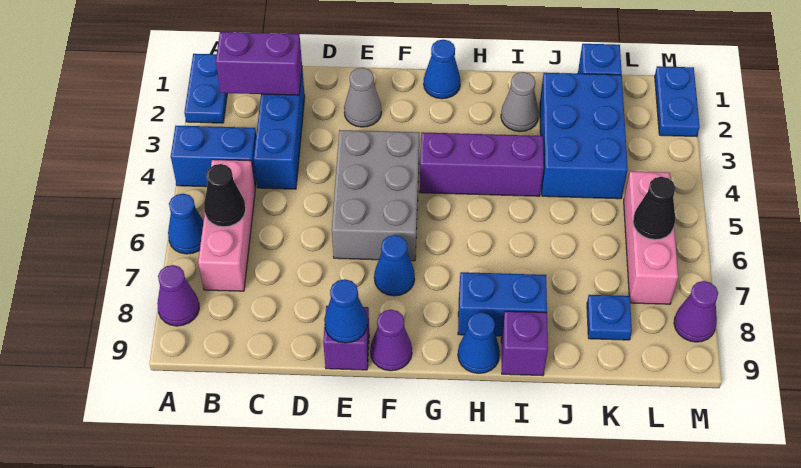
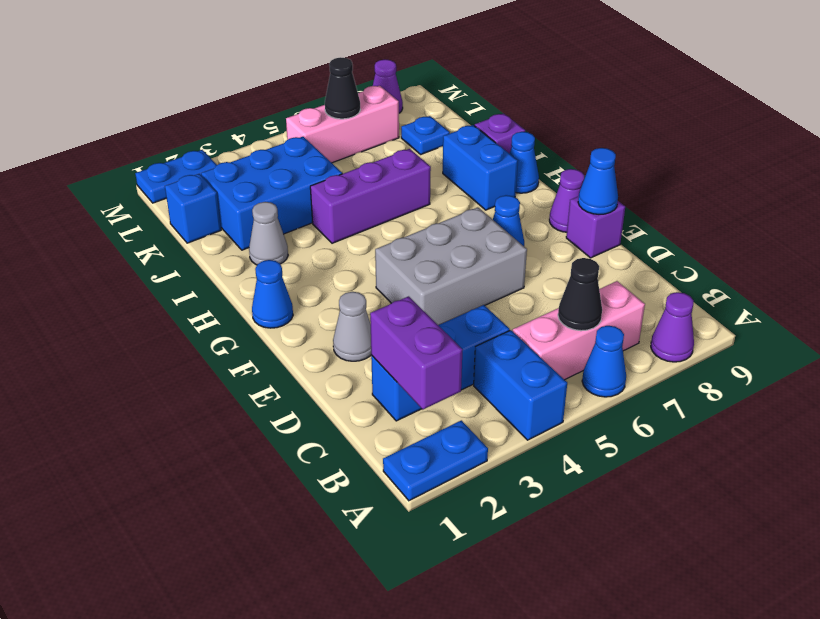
purple brick G4:I4 level 1 -> purple brick I4:I6 level 1

